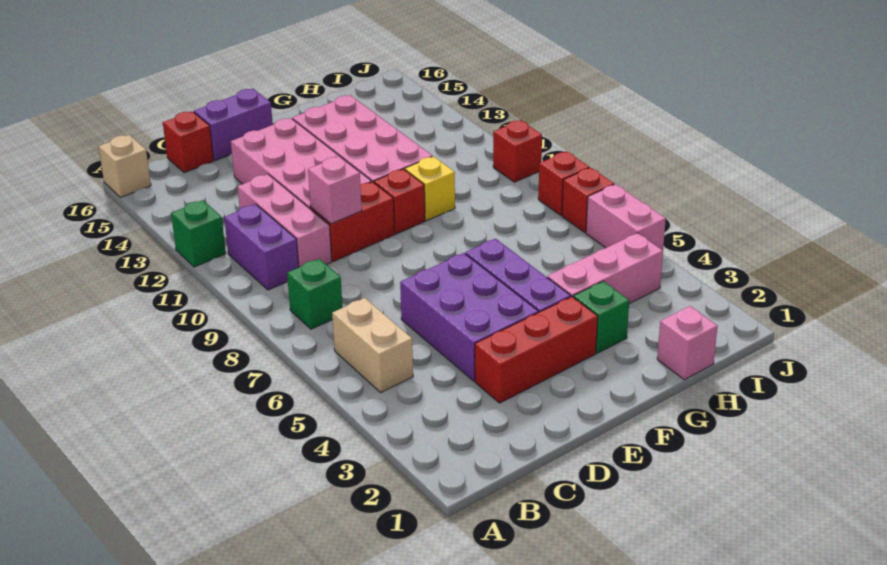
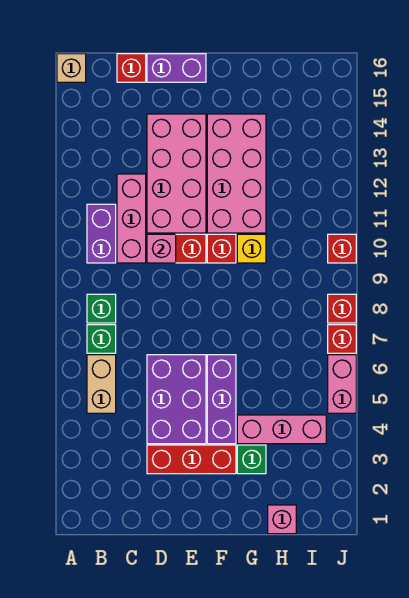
green brick A12 level 1 -> green brick B7 level 1

